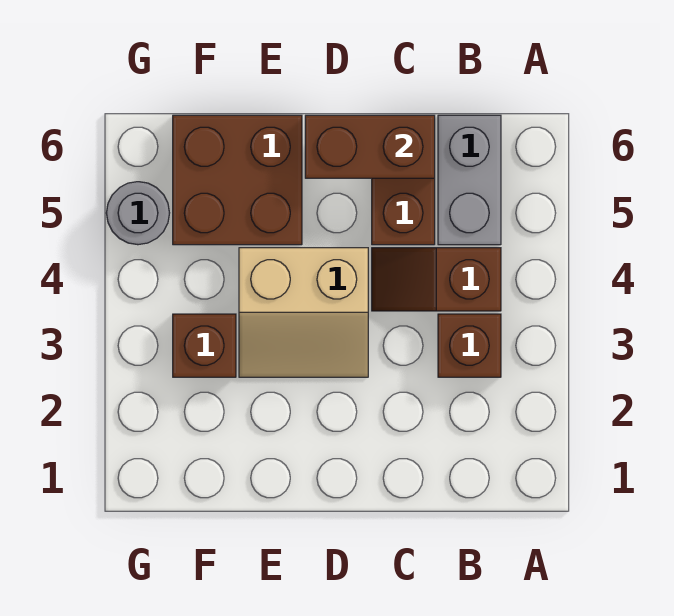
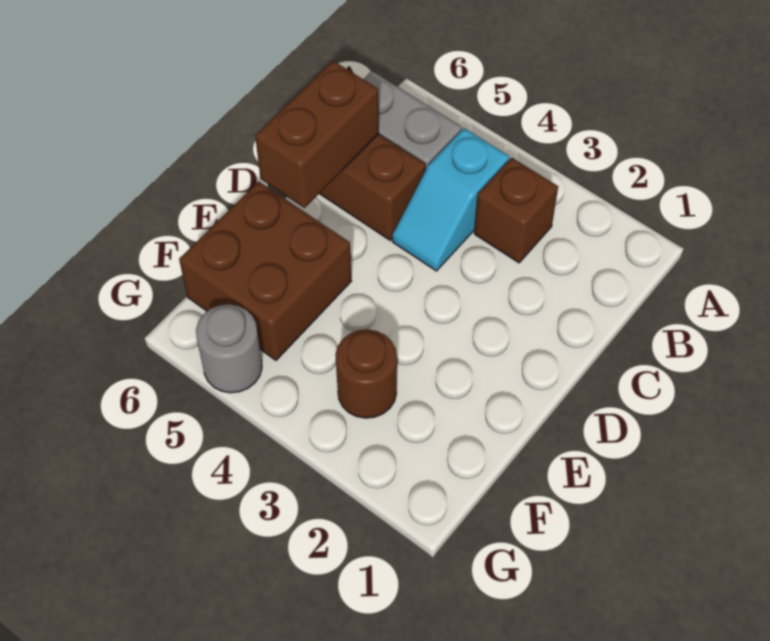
brown slope B4:C4 level 1 top B -> cyan slope B4:C4 level 1 top B
tan slope D3:E4 level 1 top 4 -> none
brown brick F3 level 1 -> brown round brick F3 level 1

